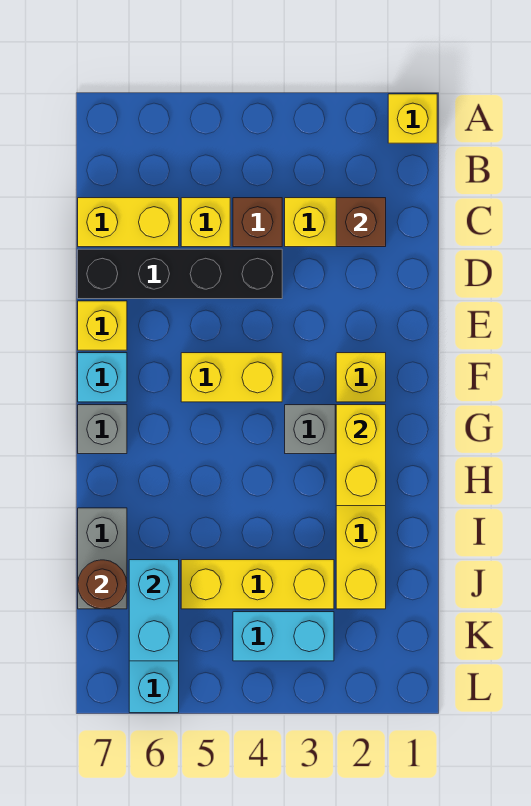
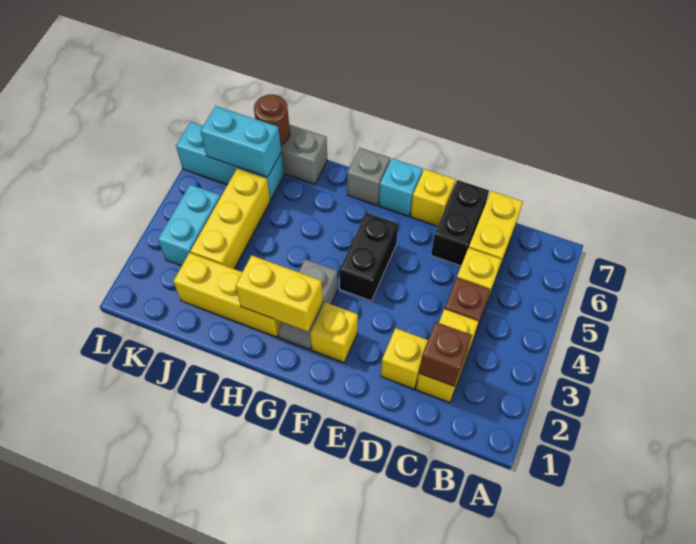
yellow brick A1 level 1 -> yellow brick D2 level 1
black brick D4:D7 level 1 -> black brick D6:D7 level 1
yellow brick F4:F5 level 1 -> black brick F4:F5 level 1

